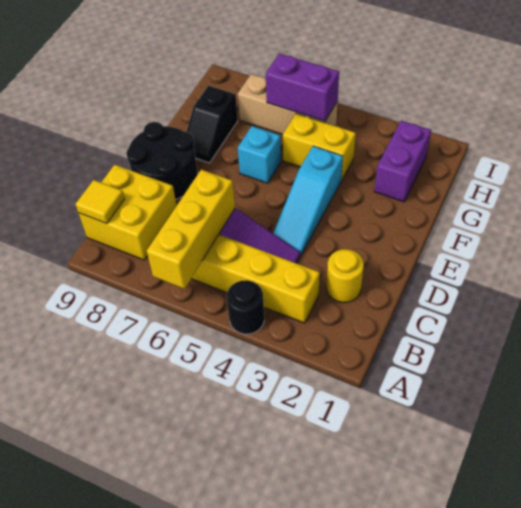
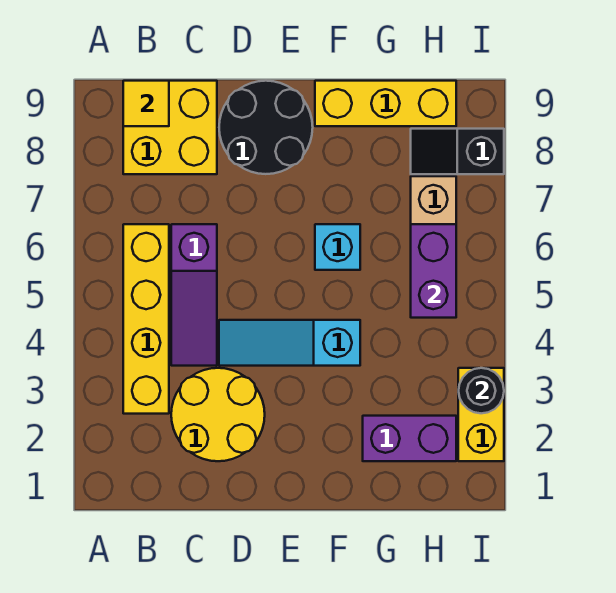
black round brick A4 level 1 -> black round brick I3 level 2
yellow brick A6:C6 level 2 -> yellow brick F9:H9 level 1
yellow round brick C2 level 1 -> yellow round brick C2:D3 level 1
black slope F8:G8 level 1 top G -> black slope H8:I8 level 1 top I
yellow brick G4:G5 level 1 -> yellow brick I2:I3 level 1

